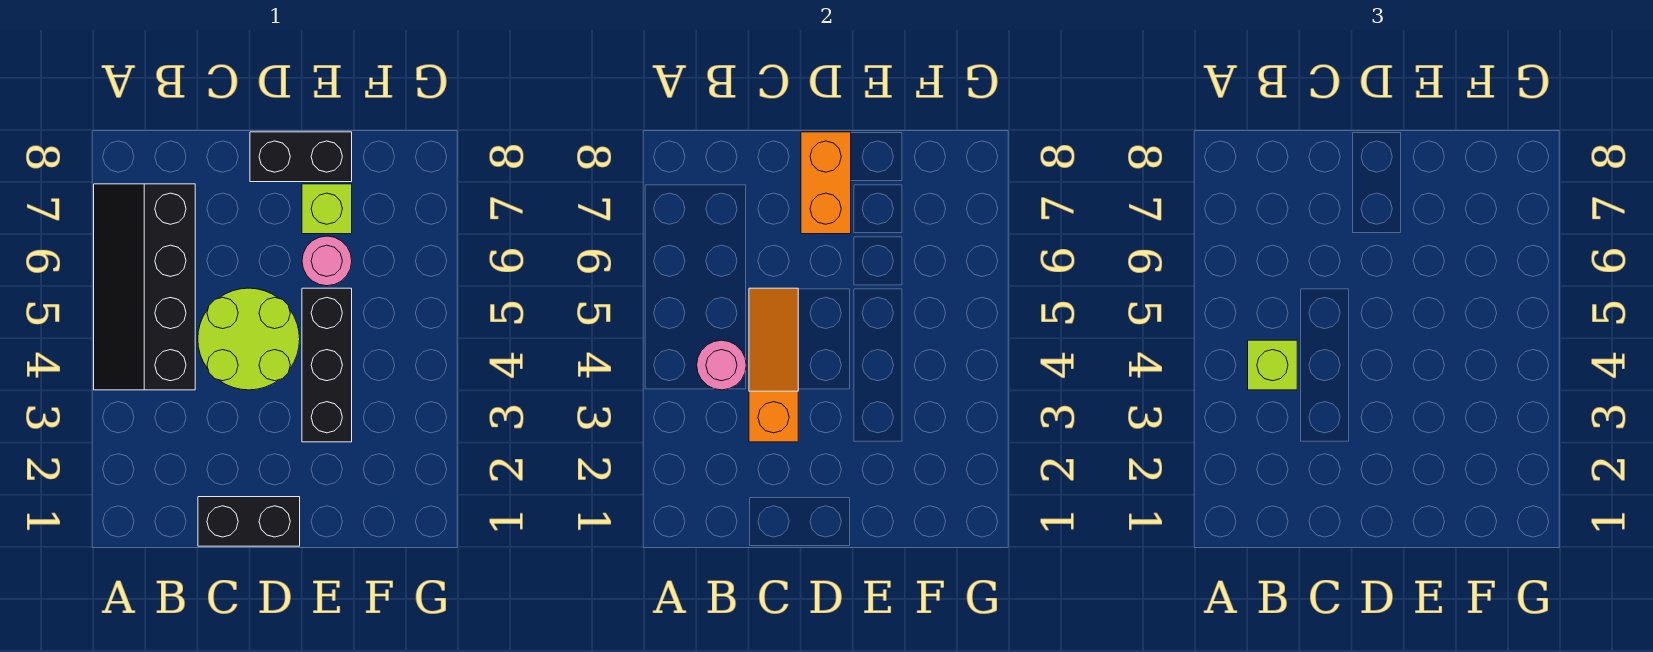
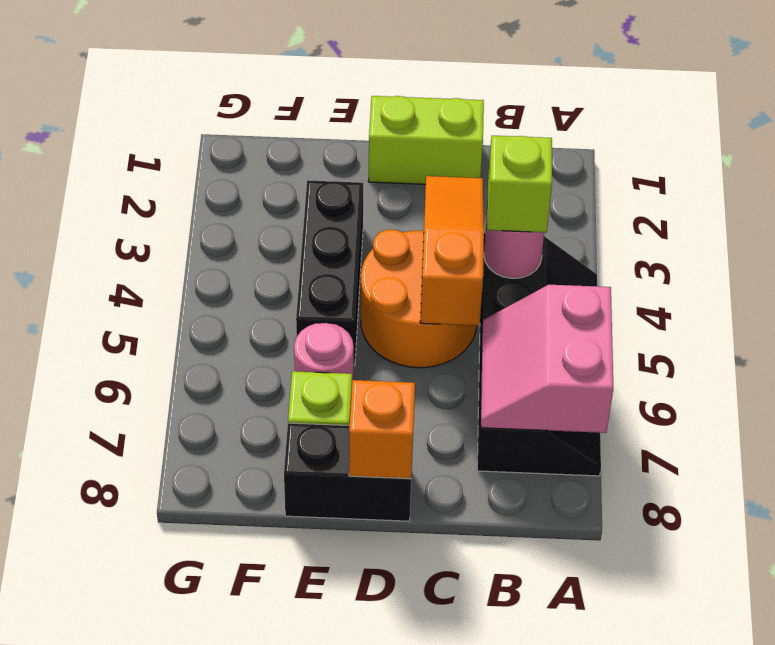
none -> pink slope A6:B7 level 2 top A
black brick C1:D1 level 1 -> lime brick C1:D1 level 1
orange slope C3:C5 level 2 top 3 -> orange slope C3:C5 level 2 top 5
lime round brick C4:D5 level 1 -> orange round brick C4:D5 level 1
orange brick D7:D8 level 2 -> orange brick D8 level 2

